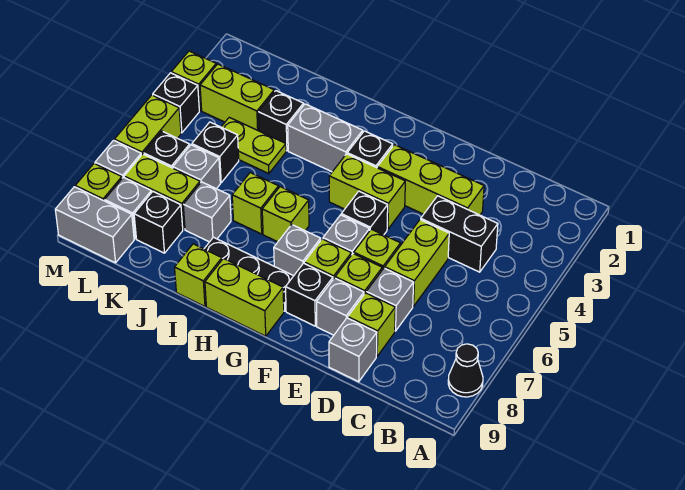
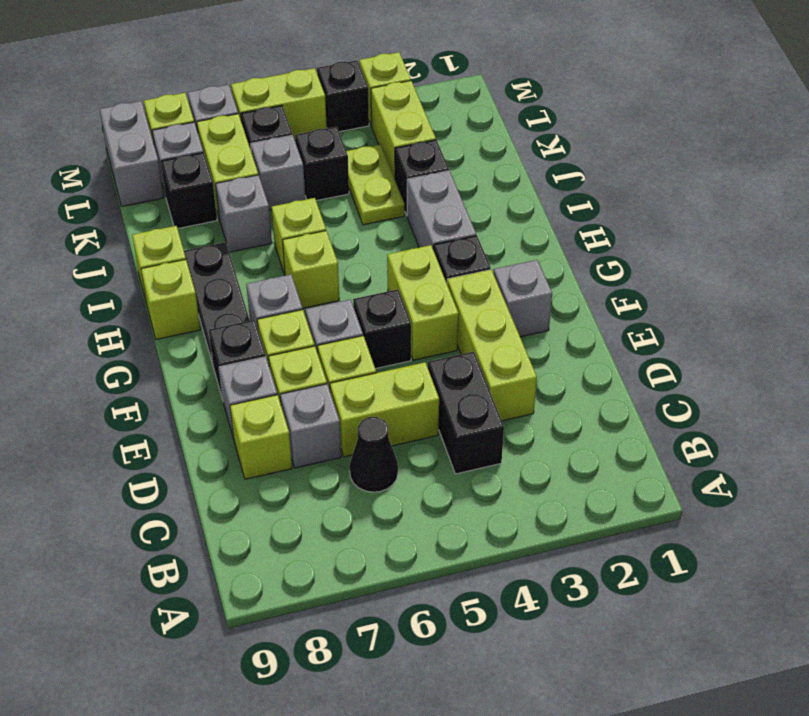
black cone A8 level 1 -> black cone C6 level 1
grey brick D9 level 1 -> grey brick F2 level 1
lime brick G9:H9 level 1 -> lime brick H9 level 1

